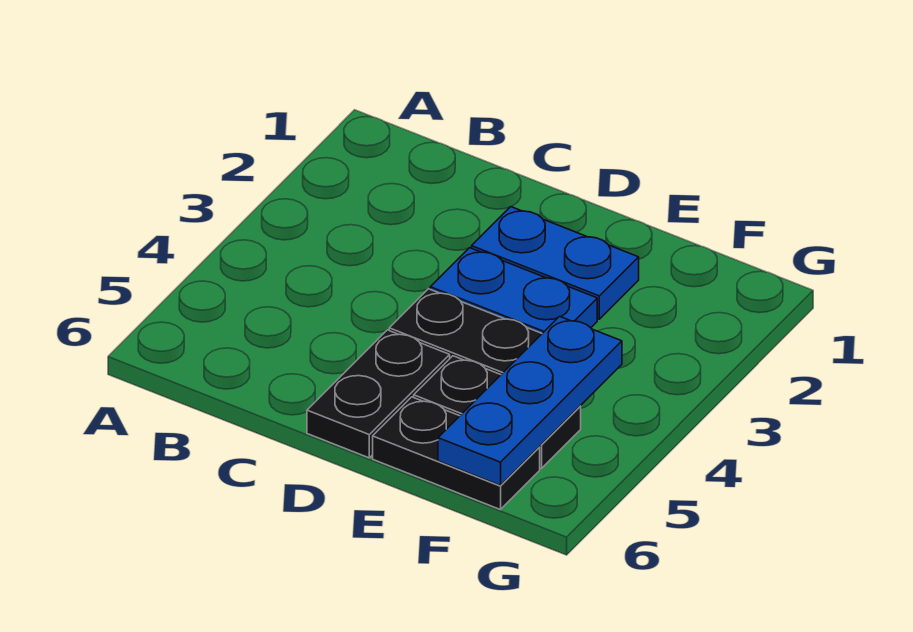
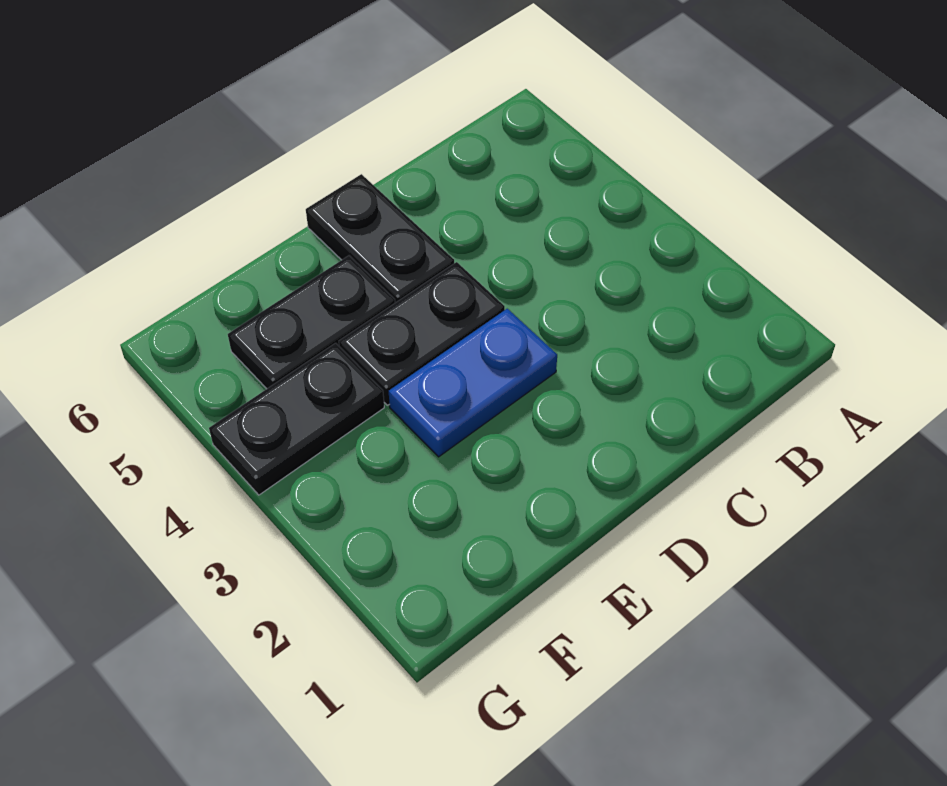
blue plate D2:E2 level 1 -> none
black plate E6:F6 level 1 -> black plate F4:G4 level 1
blue plate F4:F6 level 2 -> none

